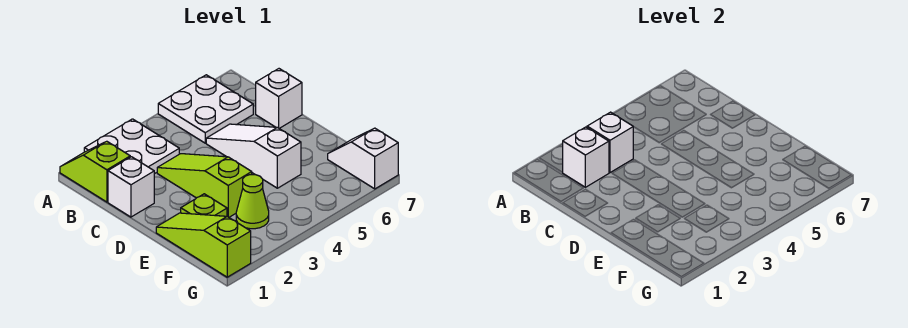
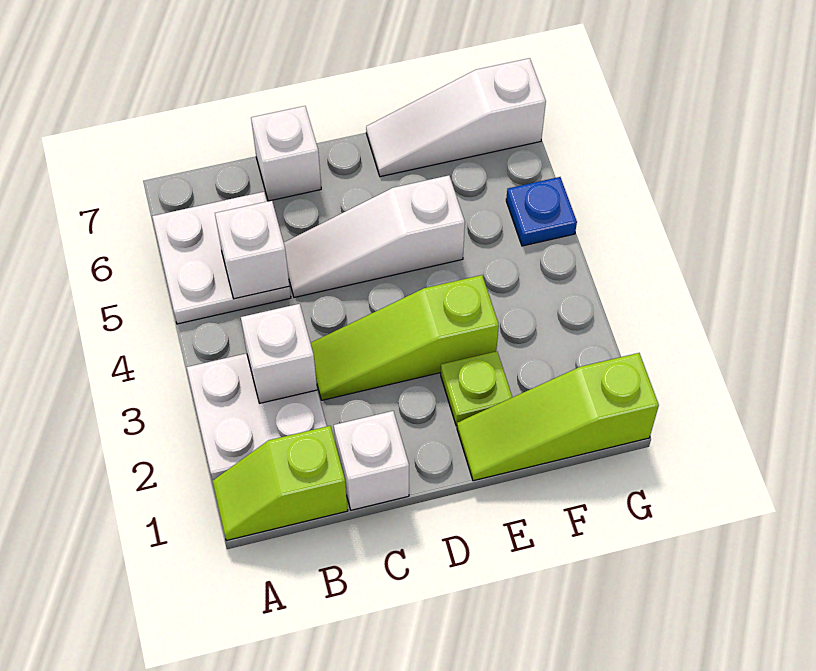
white brick B2 level 2 -> white brick B5 level 2
lime cone F3 level 1 -> none
white slope F7:G7 level 1 top G -> white slope E7:G7 level 1 top G
none -> blue plate G5 level 1

